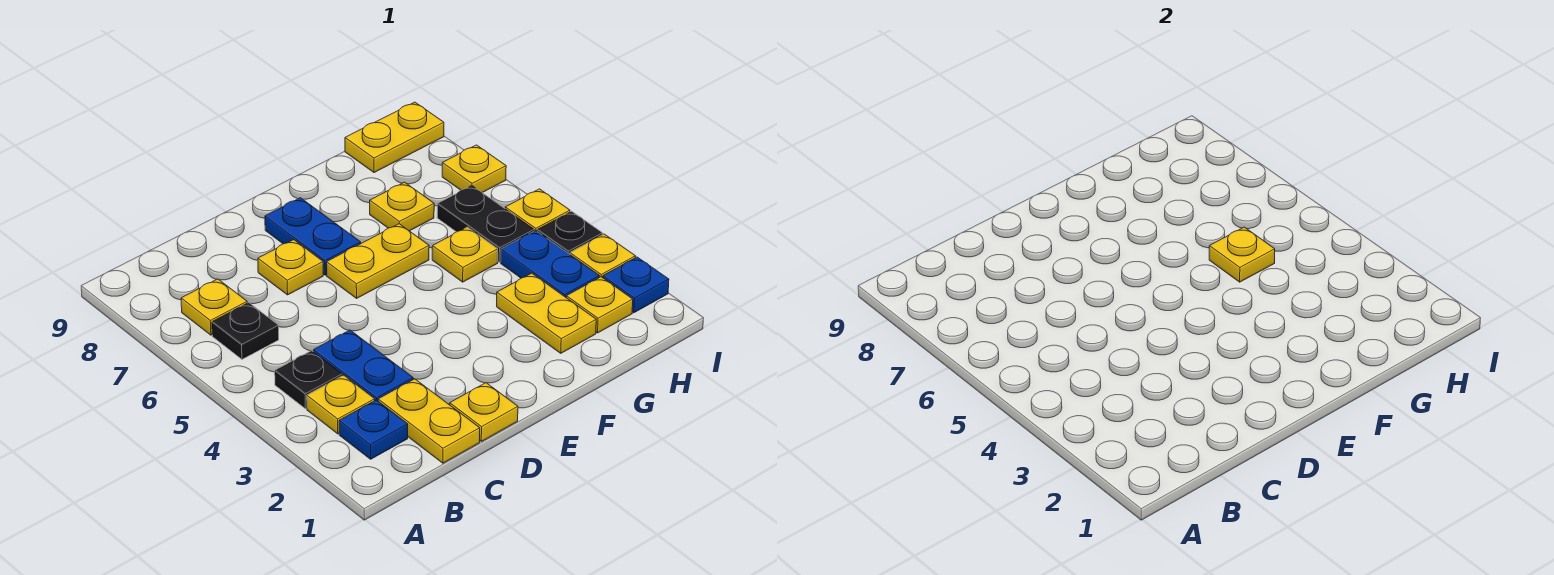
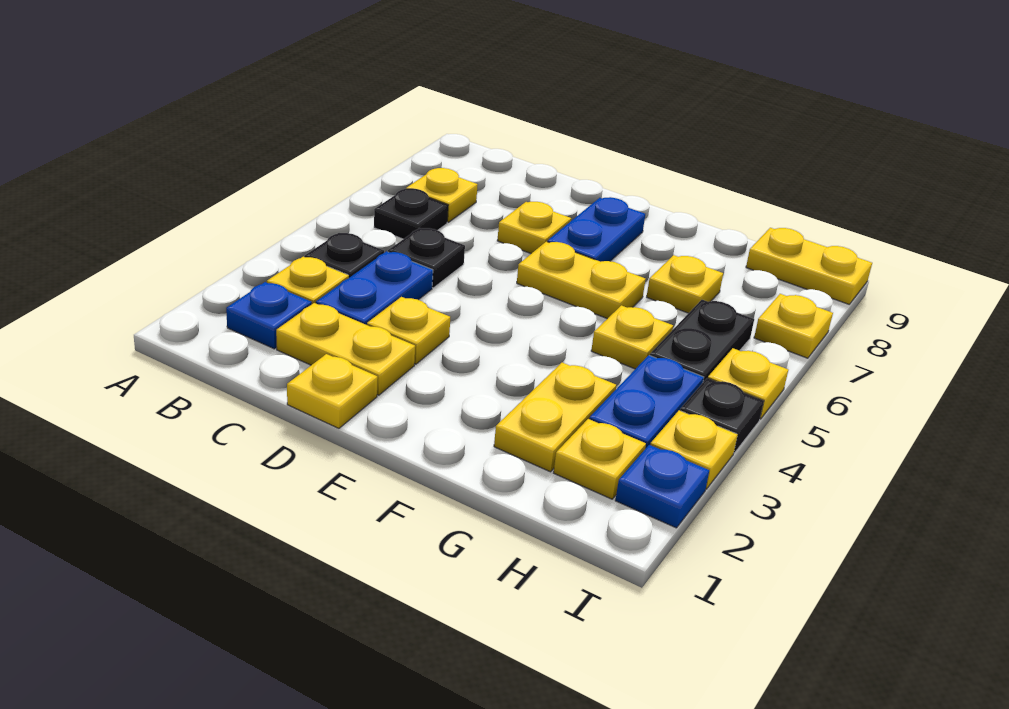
yellow plate C1:C2 level 1 -> yellow plate C2:D2 level 1
none -> black plate C5 level 1
yellow plate G5 level 2 -> yellow plate D3 level 1

